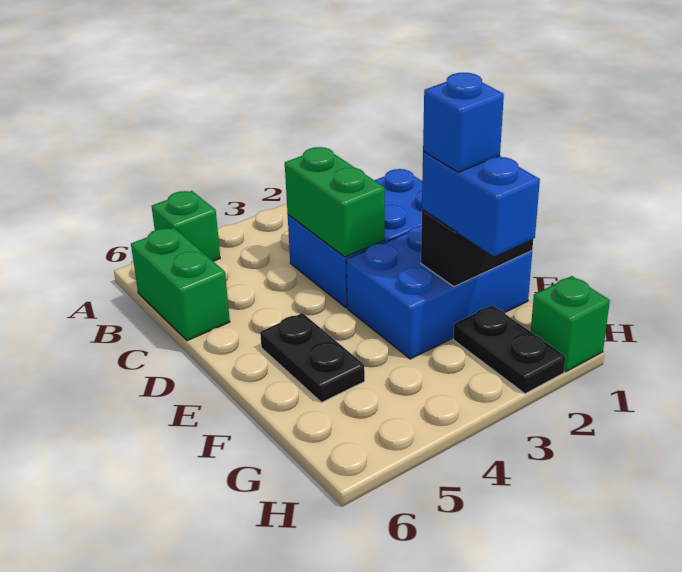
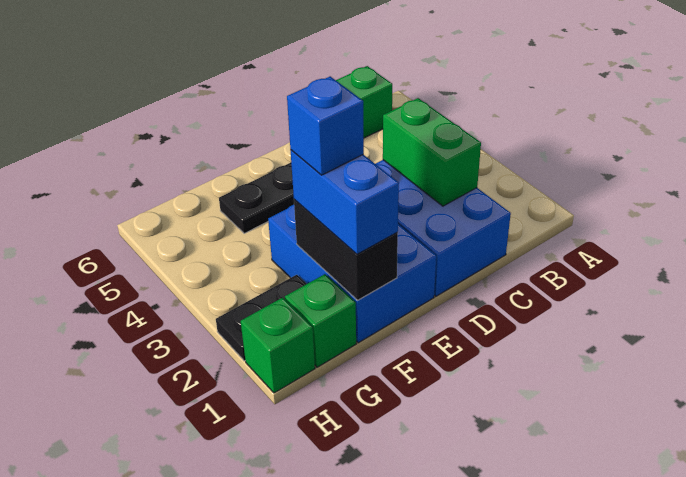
green brick A5 level 1 -> green brick G1 level 1
green brick C3:D3 level 2 -> green brick C2:C3 level 2
blue brick F2:G2 level 3 -> blue brick F1:F2 level 3

